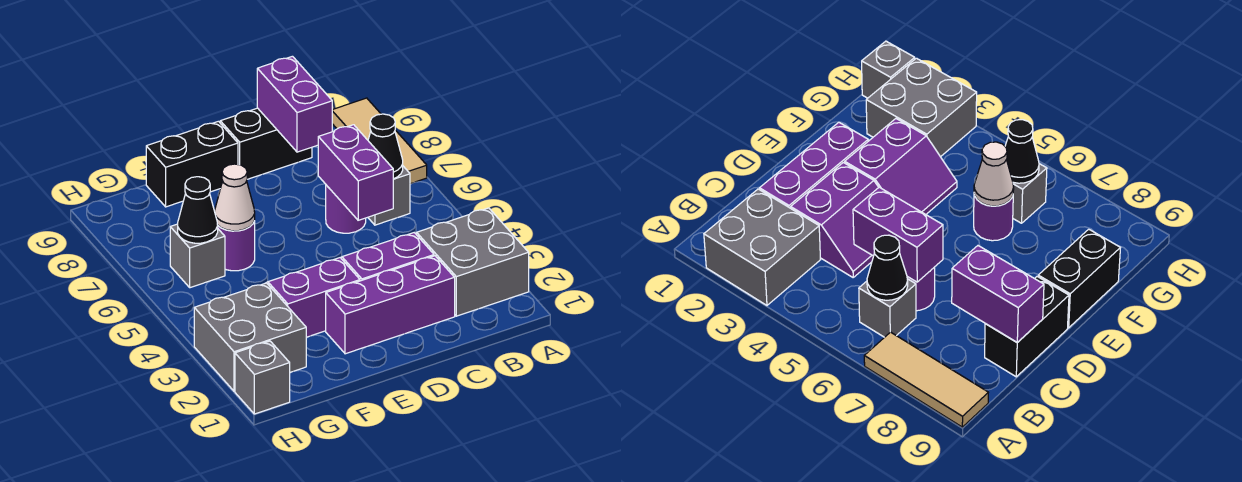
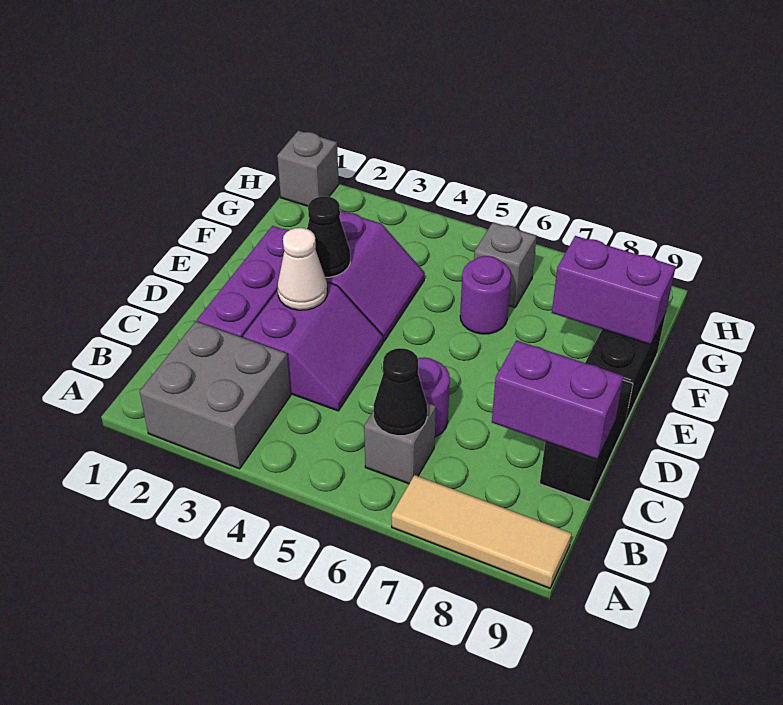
purple brick C5:C6 level 2 -> purple brick F8:F9 level 2
white cone F6 level 2 -> white cone D3 level 2
grey brick G2:H3 level 1 -> none
black cone G6 level 2 -> black cone E3 level 2

